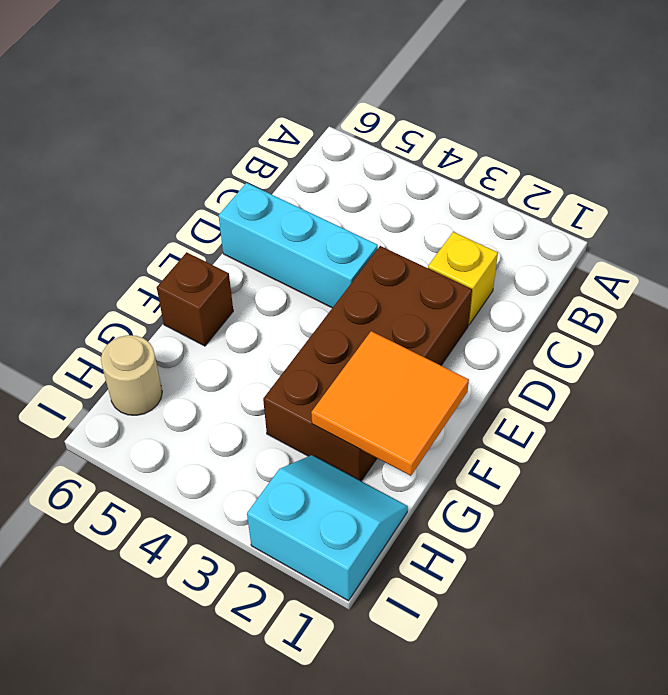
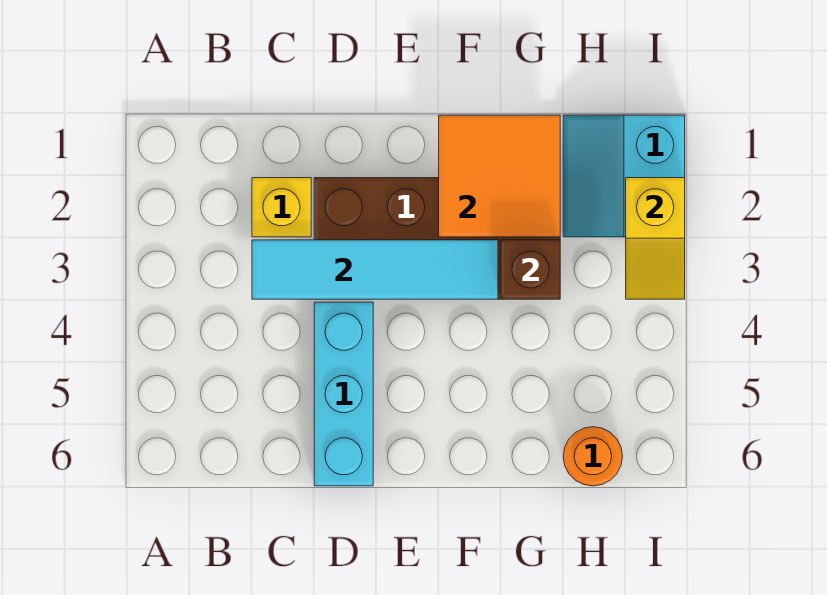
none -> cyan tile C3:F3 level 2
brown brick F6 level 1 -> brown brick G3 level 2
tan round brick H6 level 1 -> orange round brick H6 level 1
none -> yellow slope I2:I3 level 2 top 2

